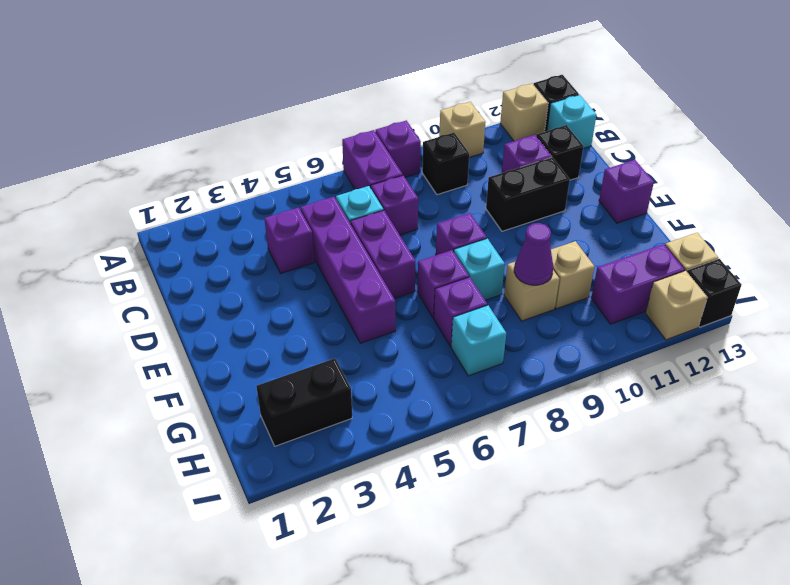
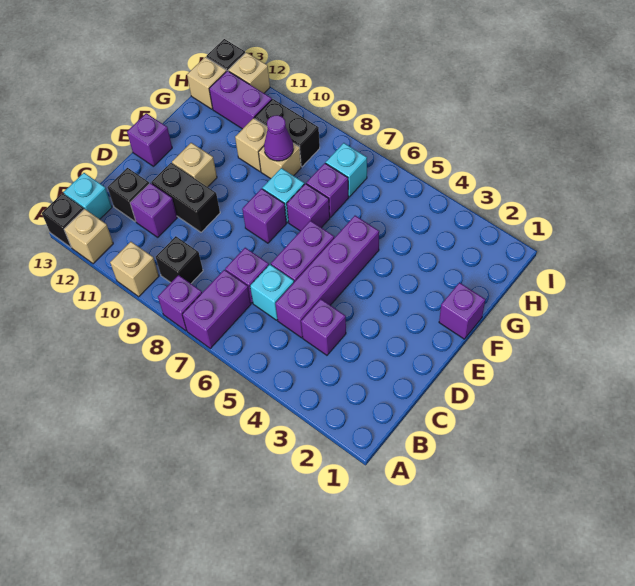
none -> tan brick E11 level 1
none -> purple brick F1 level 1
black brick H2:H3 level 1 -> black brick H9:H10 level 1

